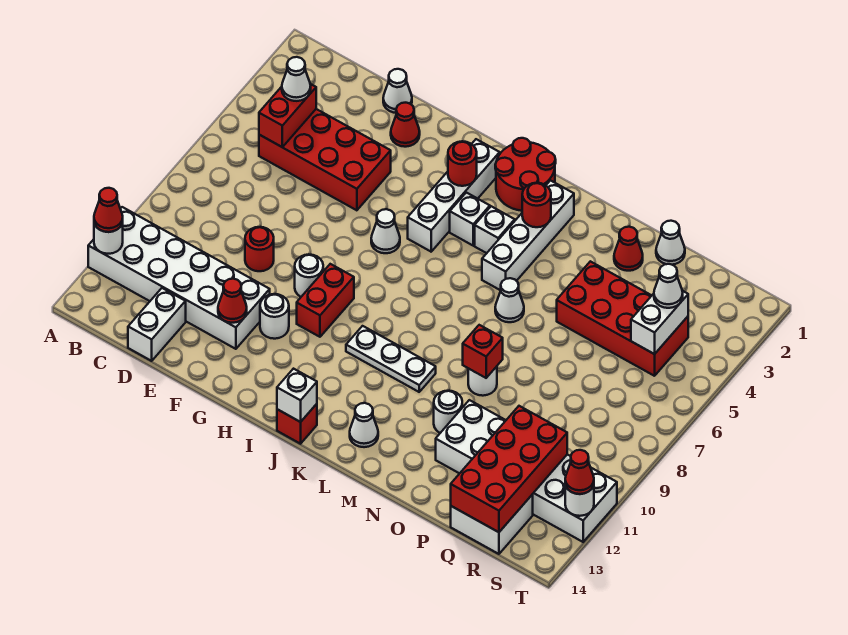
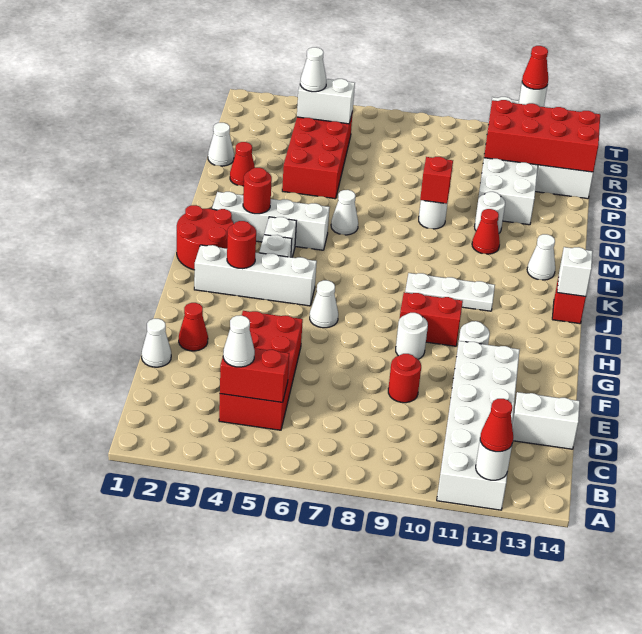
red cone F12 level 2 -> red cone M11 level 1
white plate J10:L10 level 1 -> white plate J9:J11 level 1

